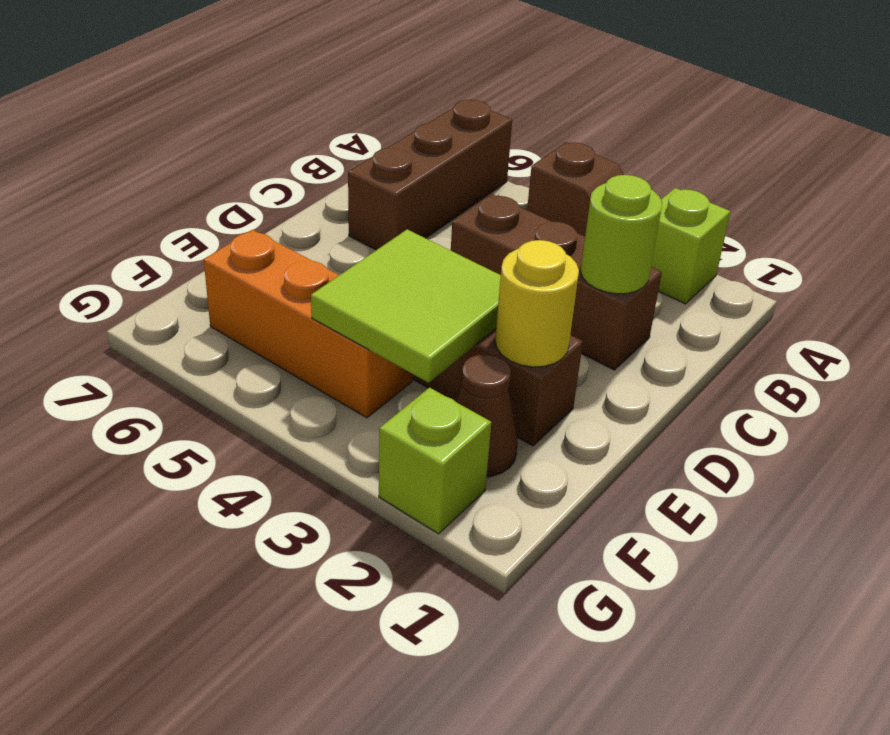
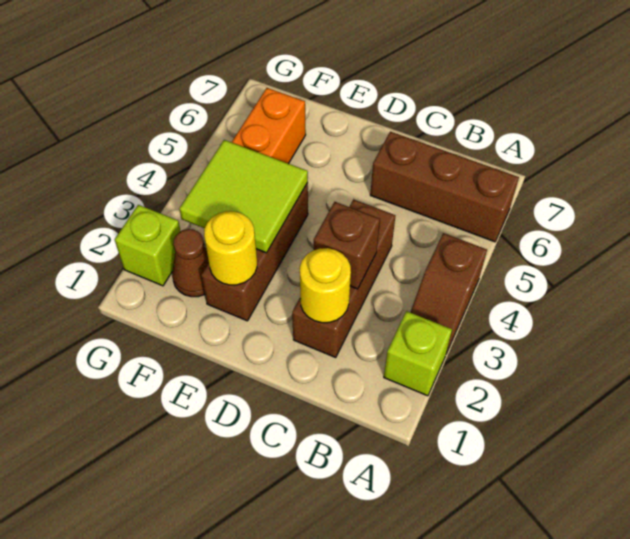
lime round brick C2 level 2 -> yellow round brick C2 level 2
none -> brown brick C3 level 2

